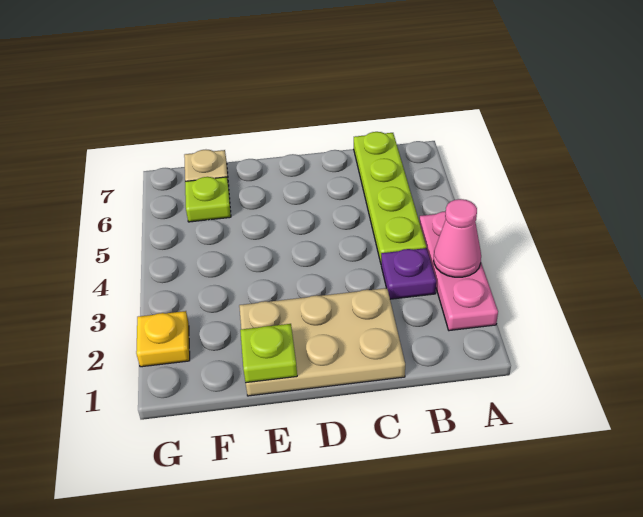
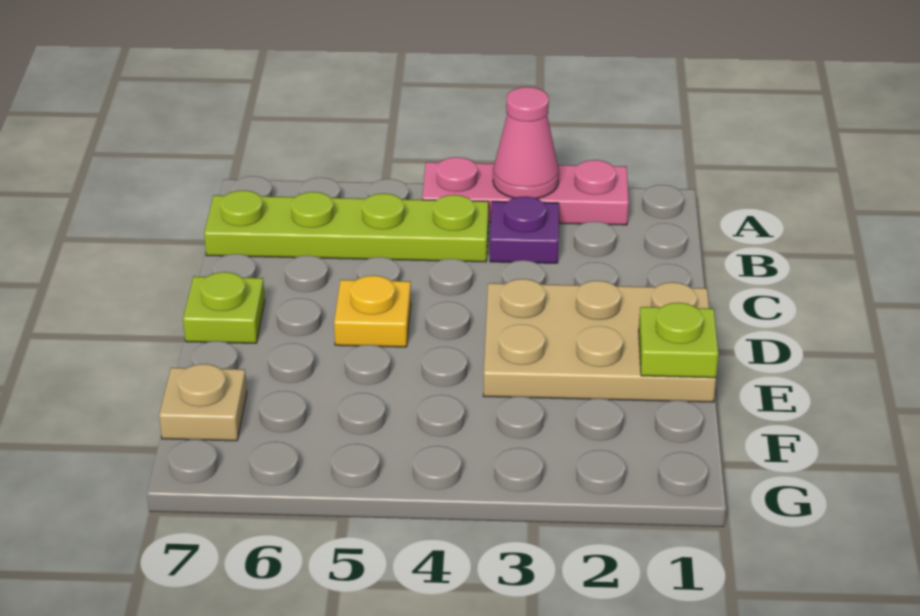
tan plate C1:E2 level 1 -> tan plate D1:E3 level 1
lime plate F6 level 1 -> lime plate D7 level 1
yellow plate G2 level 1 -> yellow plate D5 level 1

